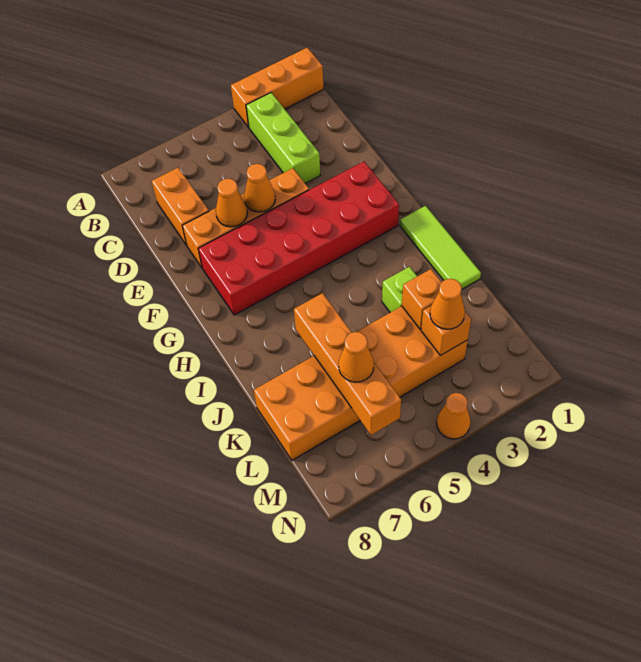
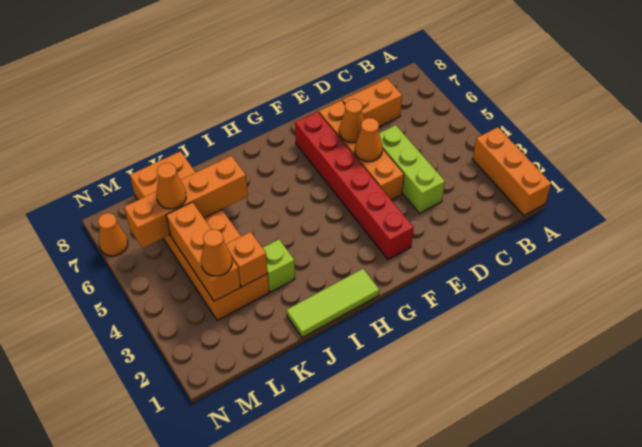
lime brick B3:D3 level 1 -> lime brick D3:D5 level 1
red brick F2:G7 level 1 -> red brick F2:F7 level 1
orange brick L3 level 2 -> orange brick L3:L5 level 2
orange cone N4 level 1 -> orange cone N7 level 1

